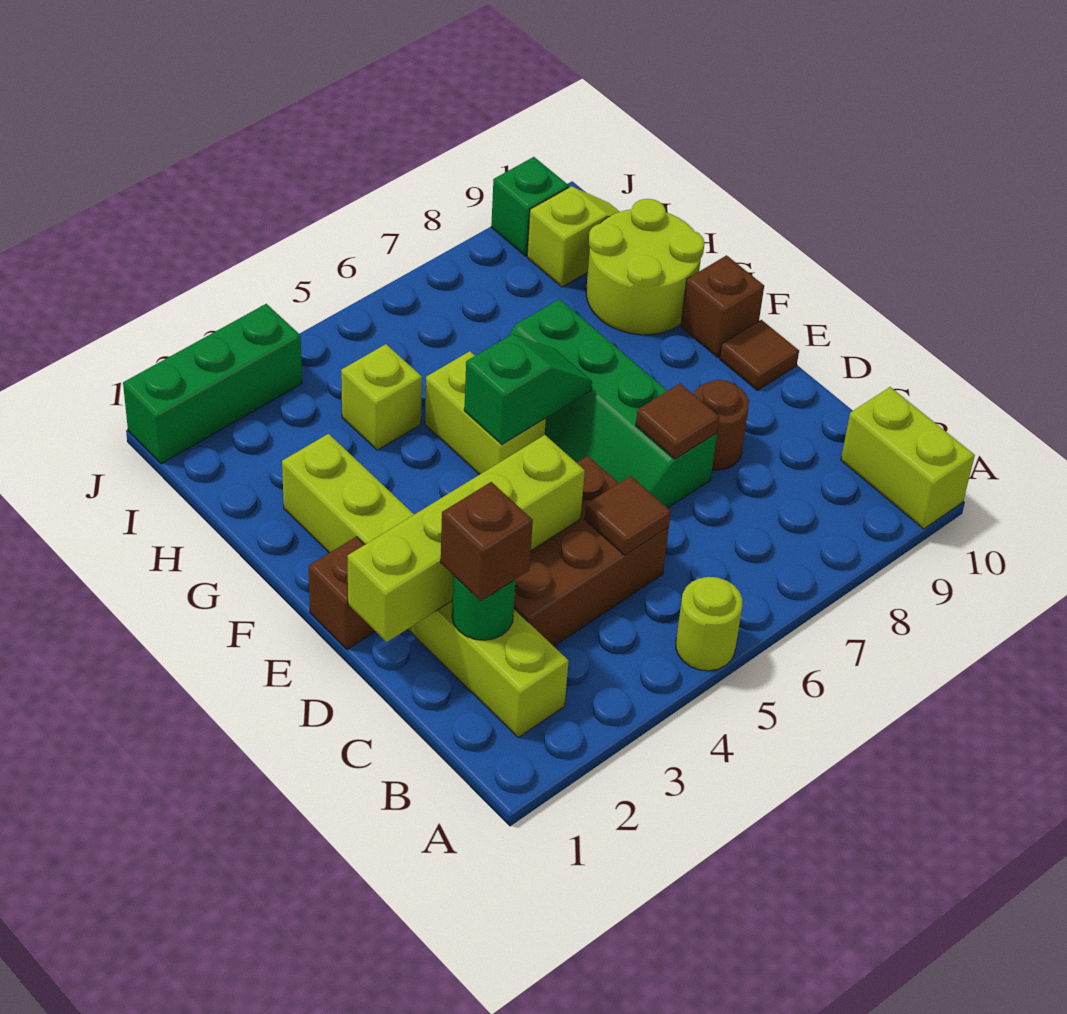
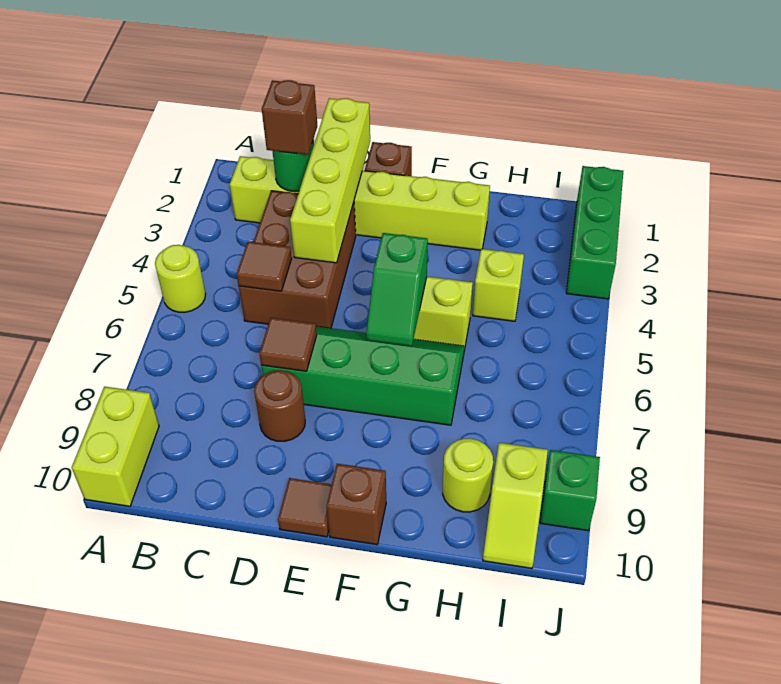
lime brick A10:B10 level 1 -> lime brick A9:A10 level 1
lime round brick G9:H10 level 1 -> lime round brick H9 level 1

